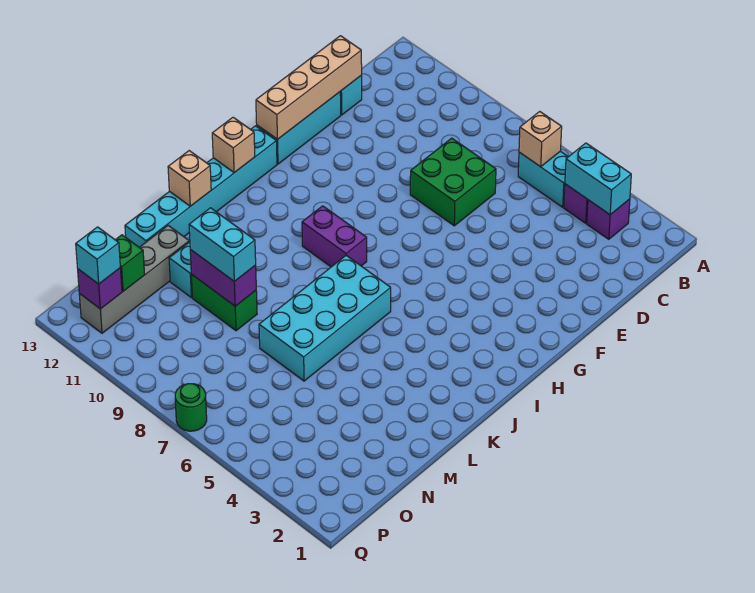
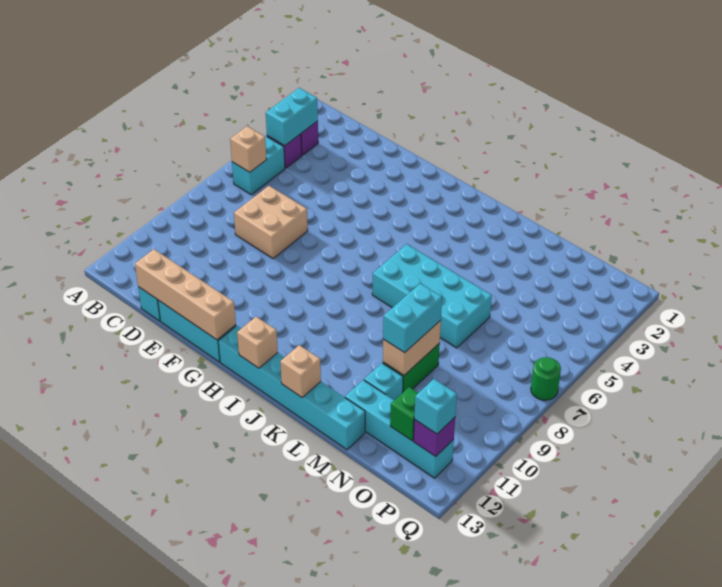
green brick D7:E8 level 1 -> tan brick D7:E8 level 1
purple brick I8:I9 level 1 -> none
purple brick M9:M10 level 2 -> tan brick M9:M10 level 2
grey brick M12:P12 level 1 -> cyan brick M12:P12 level 1

